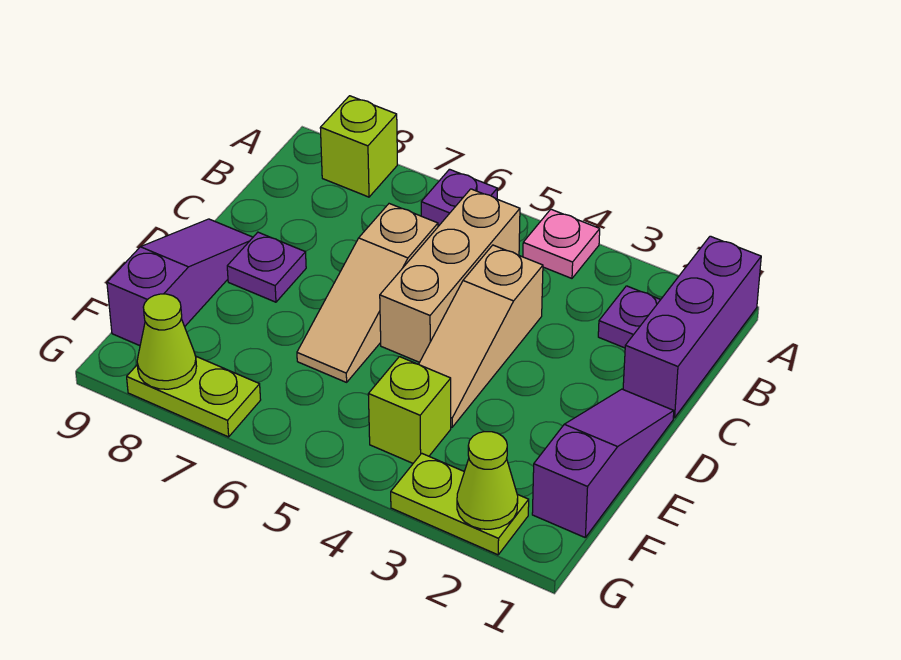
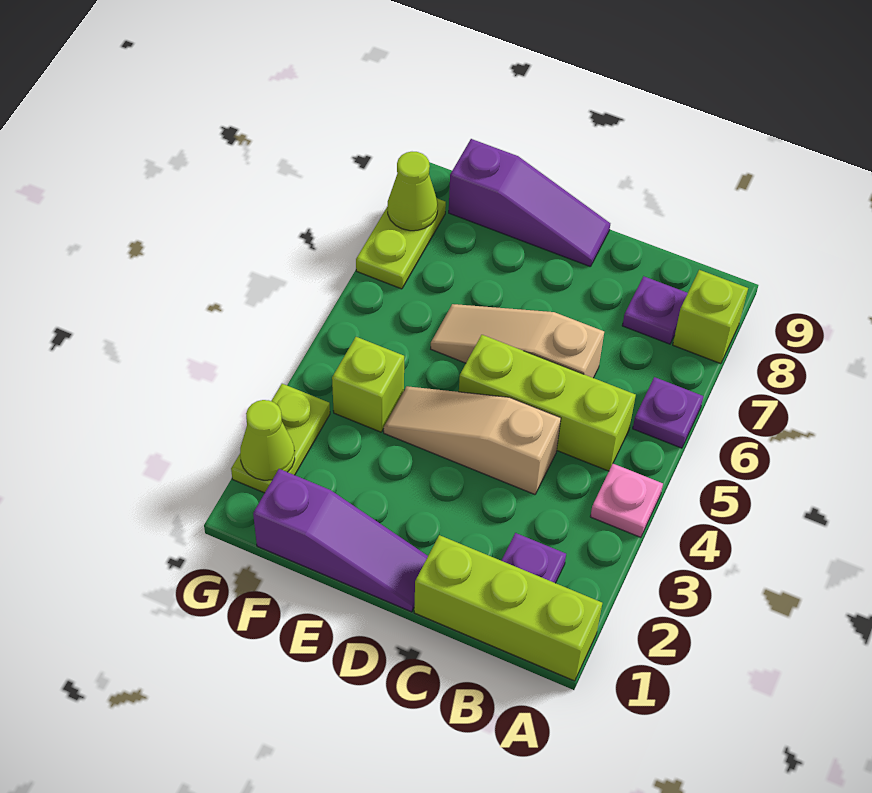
purple brick A1:C1 level 1 -> lime brick A1:C1 level 1
tan brick B5:D5 level 1 -> lime brick B5:D5 level 1
purple plate D8 level 1 -> purple plate B8 level 1

